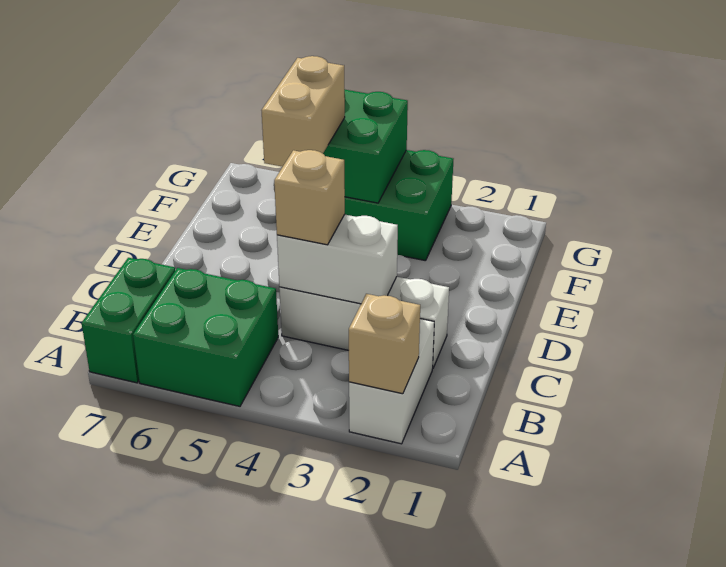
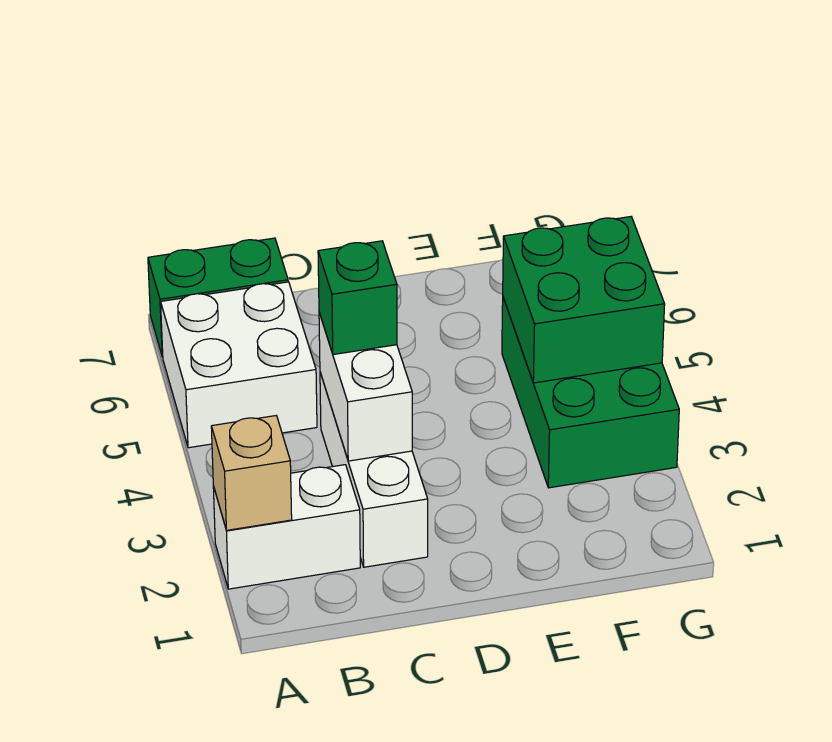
green brick A5:B6 level 1 -> white brick A5:B6 level 1
tan brick C4 level 3 -> green brick C4 level 3
tan brick E5:F5 level 3 -> none

